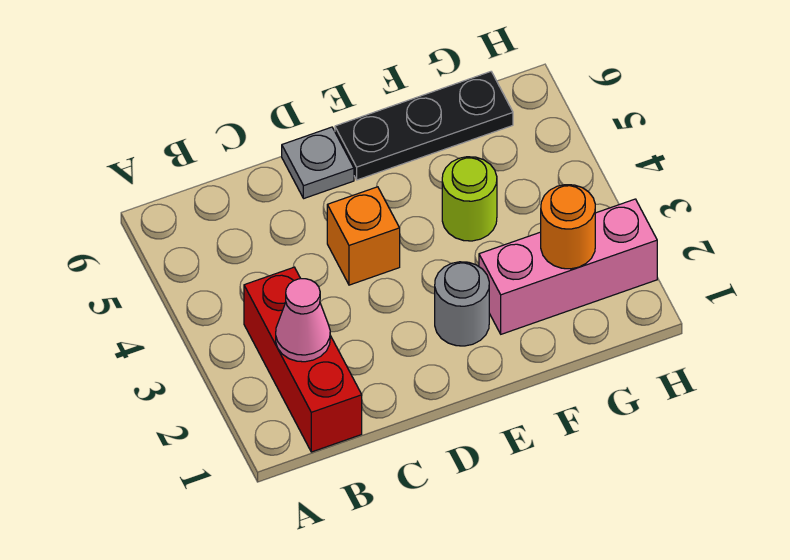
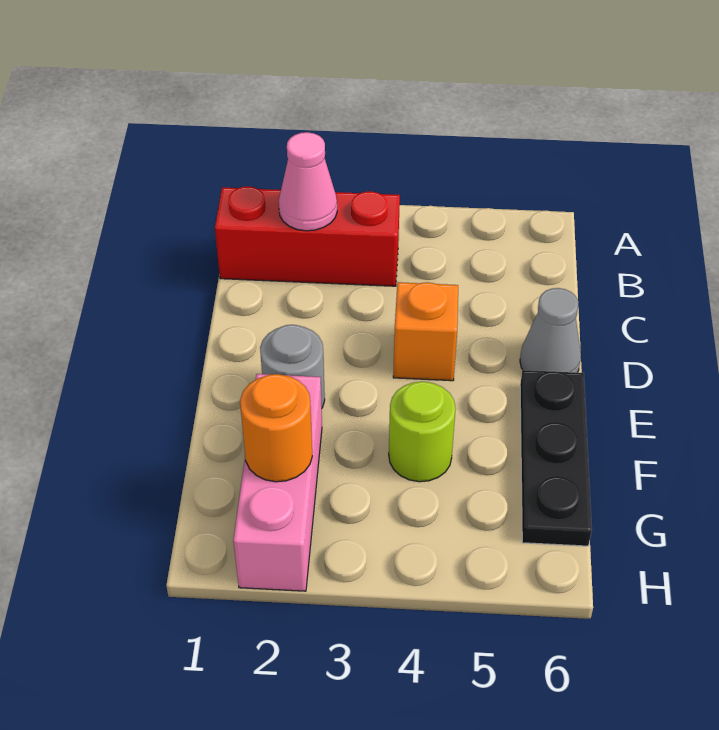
grey plate D6 level 1 -> grey cone D6 level 1

